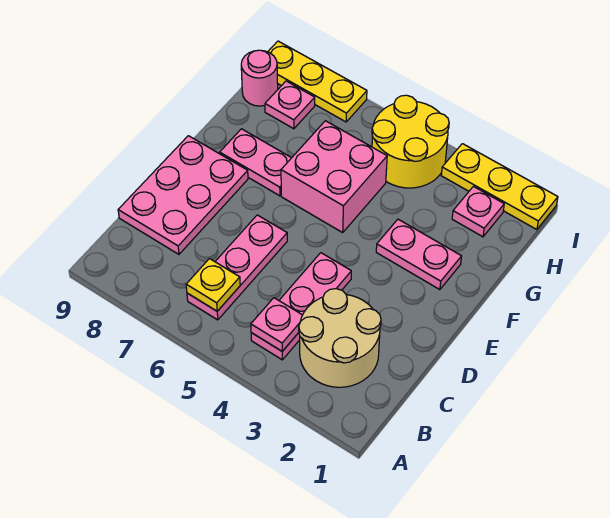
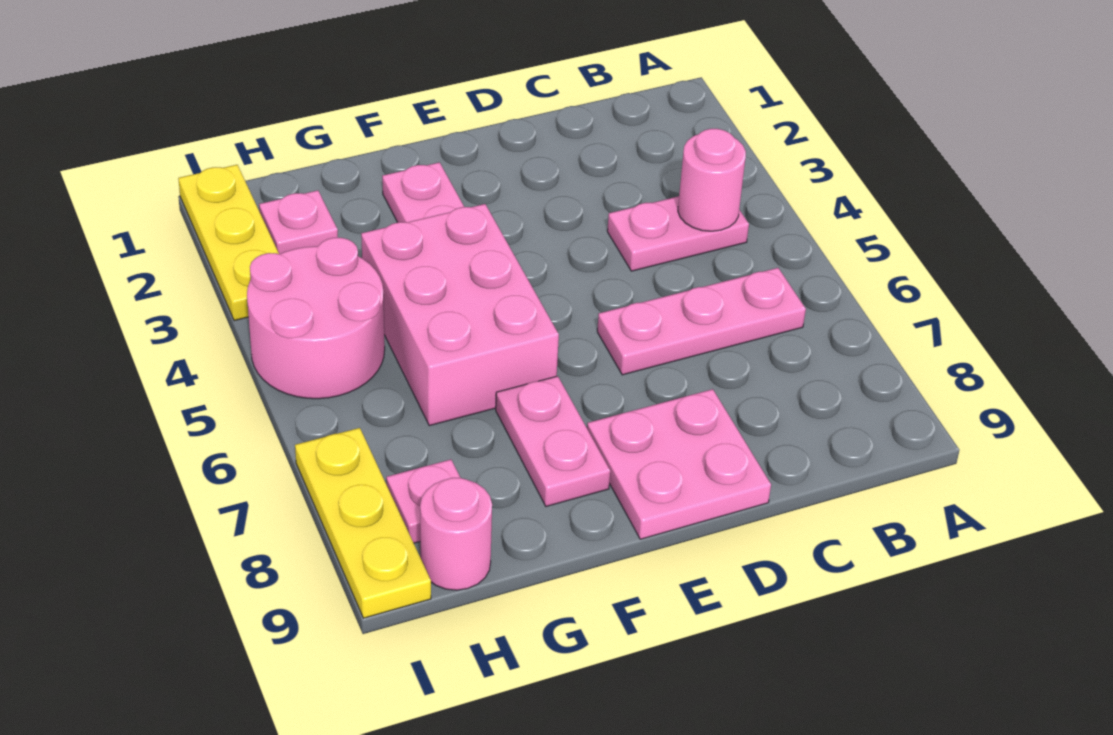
tan round brick B2:C3 level 1 -> none
pink plate B4:D4 level 1 -> pink plate B4:C4 level 1
pink plate B4 level 2 -> pink round brick B4 level 2
yellow plate B6 level 2 -> none
pink plate C8:E9 level 1 -> pink plate D8:E9 level 1
pink brick F5:G6 level 1 -> pink brick F4:G6 level 1
yellow round brick H4:I5 level 1 -> pink round brick H4:I5 level 1

